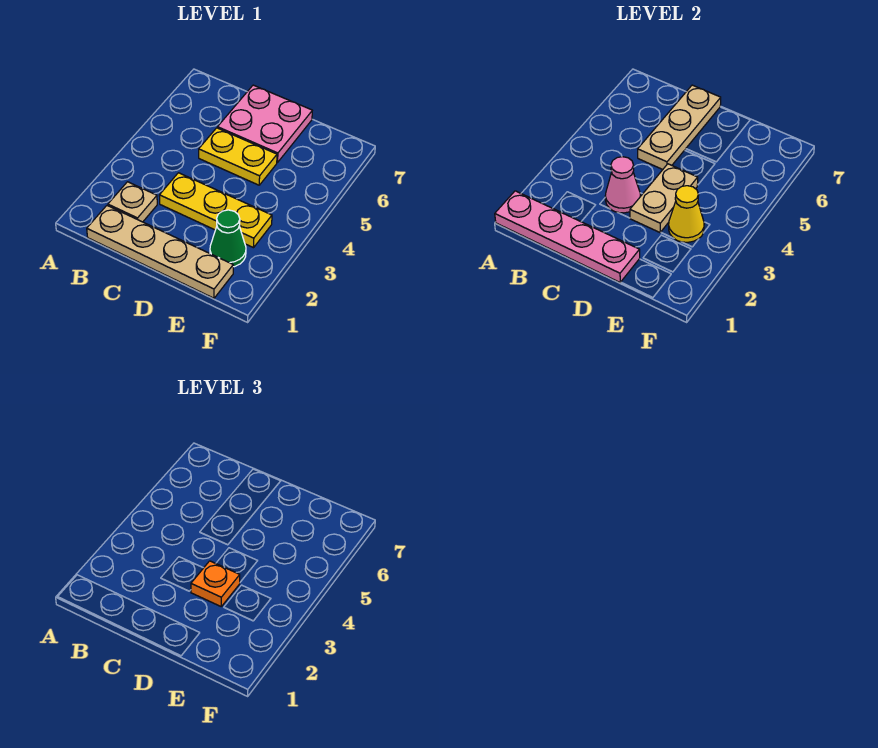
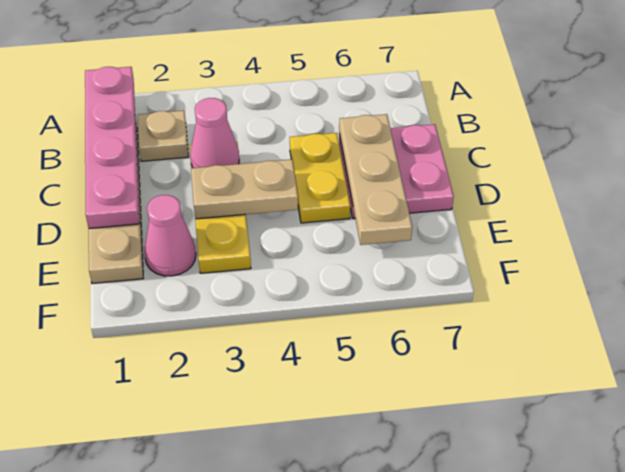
tan plate C5:C7 level 2 -> tan plate C6:E6 level 2
orange plate D3 level 3 -> none
green cone E2 level 1 -> pink cone E2 level 1
yellow cone E3 level 2 -> none

